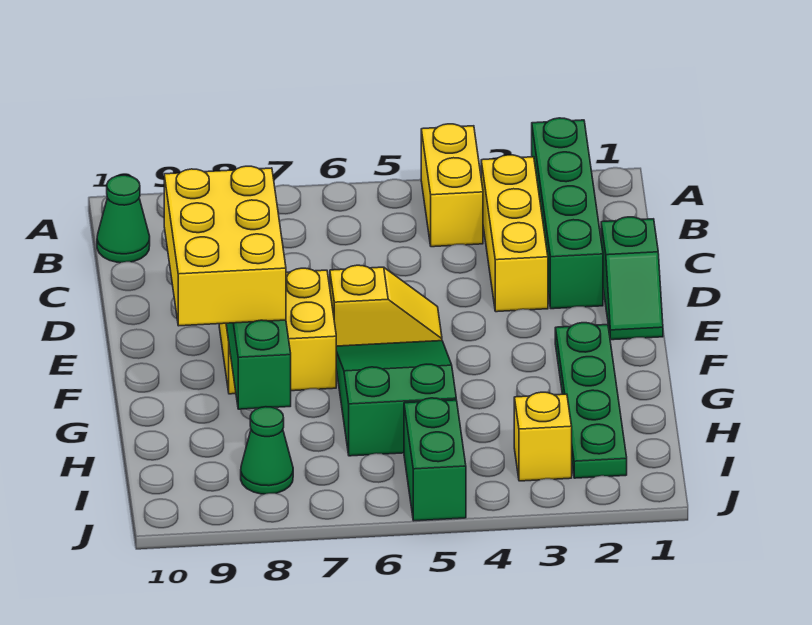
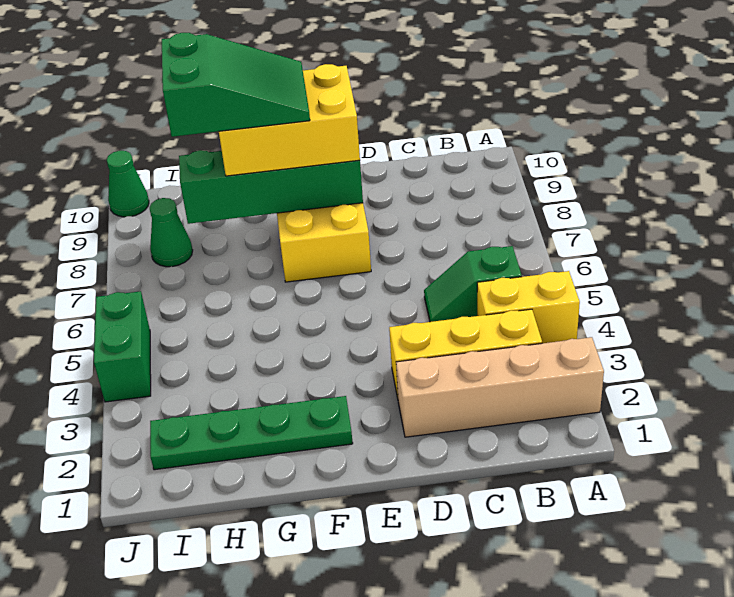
green brick A2:D2 level 1 -> tan brick A2:D2 level 1
green cone B10 level 1 -> green cone J10 level 1
green slope D1:E1 level 1 top D -> green slope B5:C5 level 1 top B
yellow slope E5:E6 level 1 top 6 -> none
green slope F5:H6 level 1 top H -> green slope F8:H9 level 4 top H
yellow brick I3 level 1 -> none
green brick I5:J5 level 1 -> green brick J4:J5 level 1

